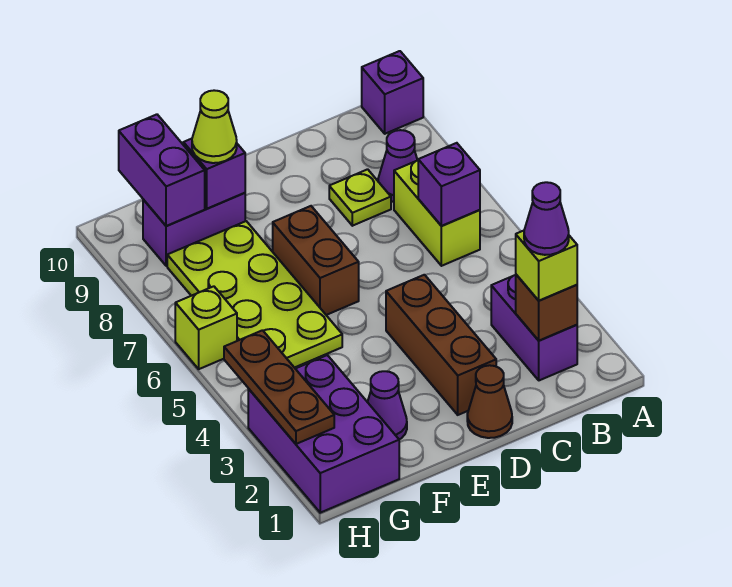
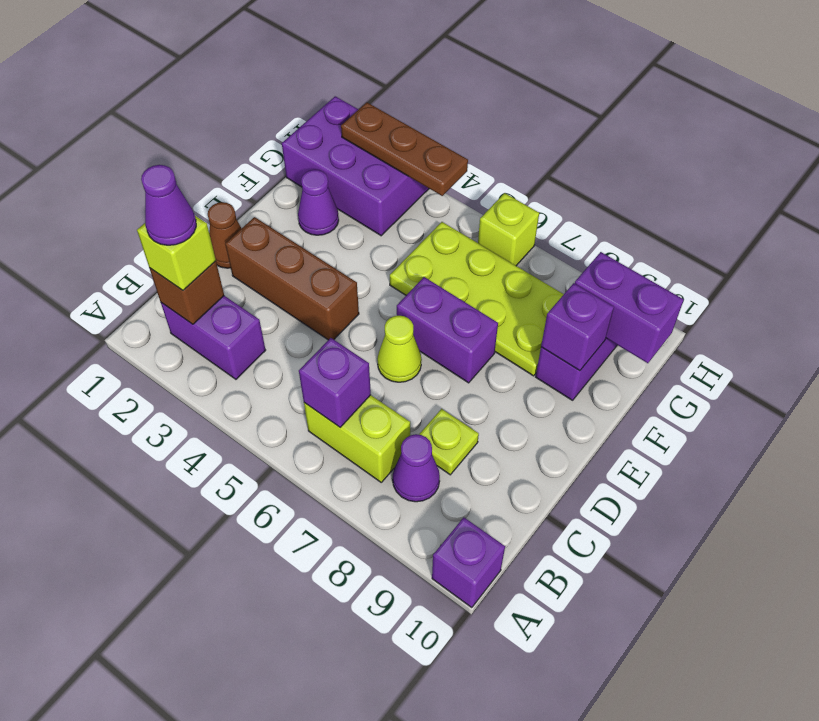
brown brick E6:E7 level 1 -> purple brick E6:E7 level 1
lime cone F9 level 3 -> lime cone D6 level 1

